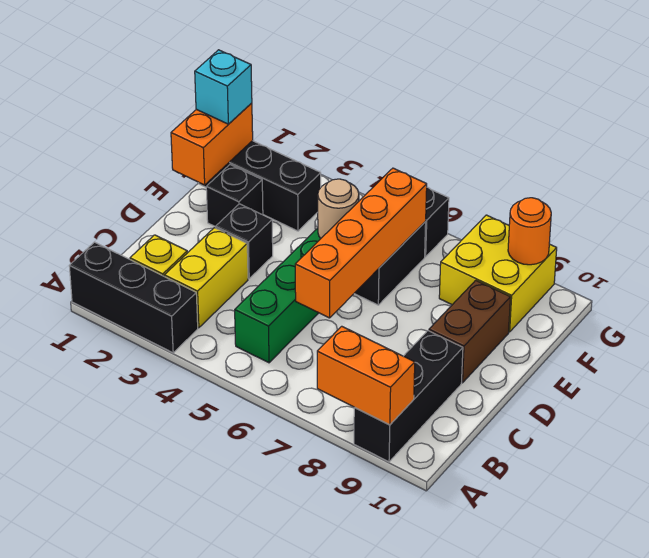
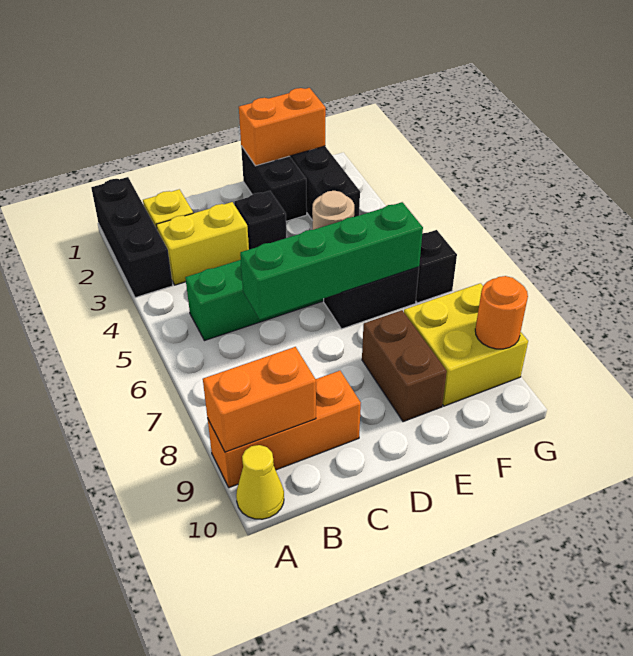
orange brick A8:A9 level 2 -> orange brick A9:B9 level 2
black brick A9:C9 level 1 -> orange brick A9:C9 level 1
none -> yellow cone A10 level 1
orange brick C6:F6 level 2 -> green brick C6:F6 level 2
brown brick D9:E9 level 1 -> brown brick E8:E9 level 1
black brick E2 level 1 -> black brick E1:E2 level 1
cyan brick F1 level 3 -> none

